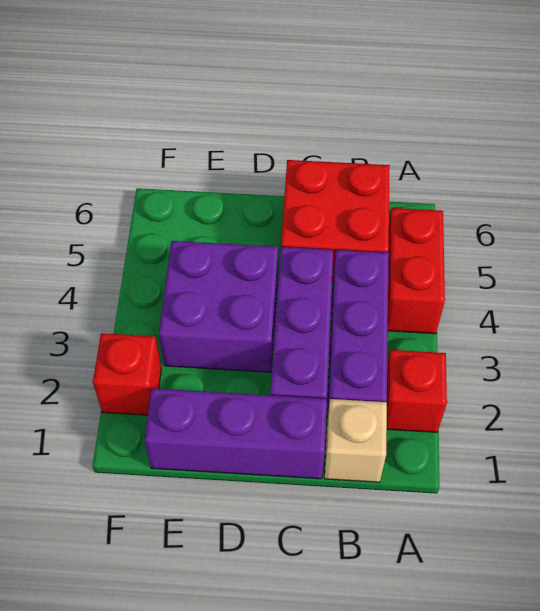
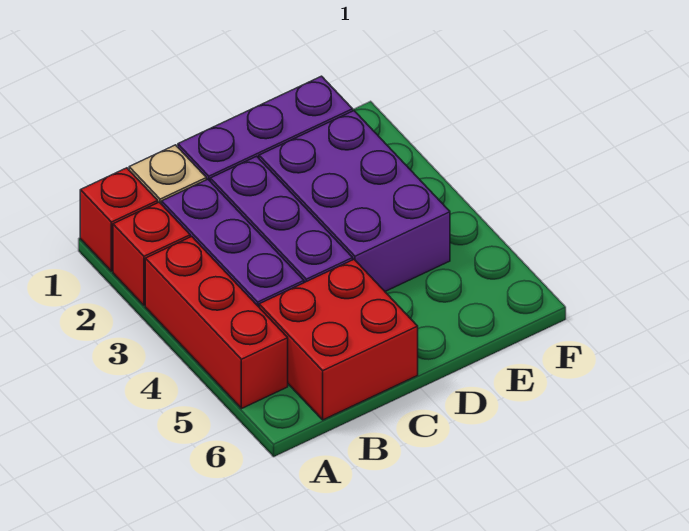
red brick A4:A5 level 1 -> red brick A3:A5 level 1
purple brick D3:E4 level 1 -> purple brick D2:E4 level 1
red brick F2 level 1 -> red brick A1 level 1

